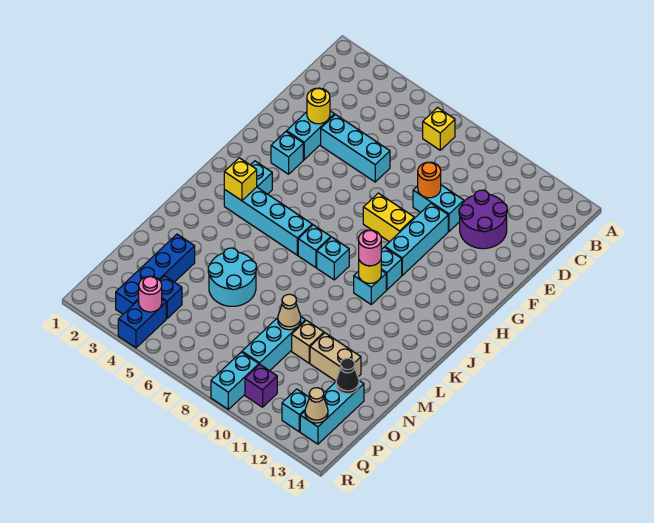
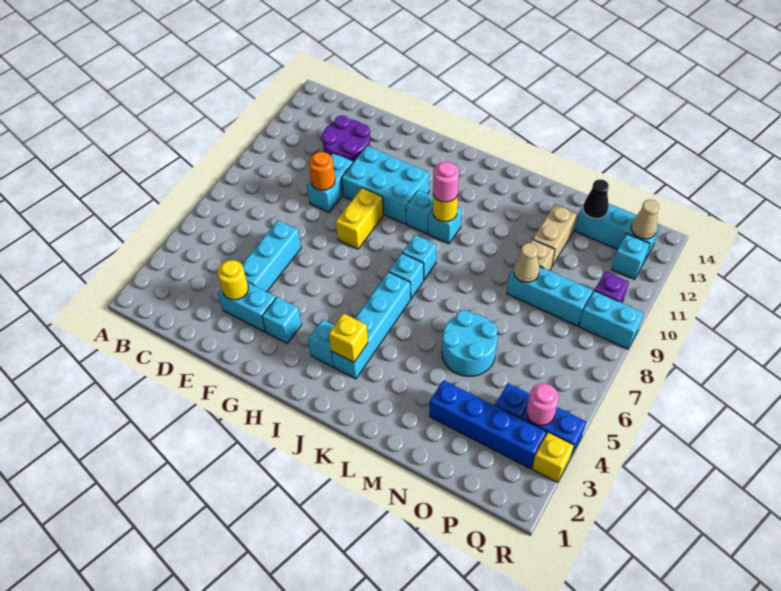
yellow brick B7 level 1 -> yellow brick R3 level 1
cyan brick F10:H10 level 1 -> cyan brick F10:H11 level 1

